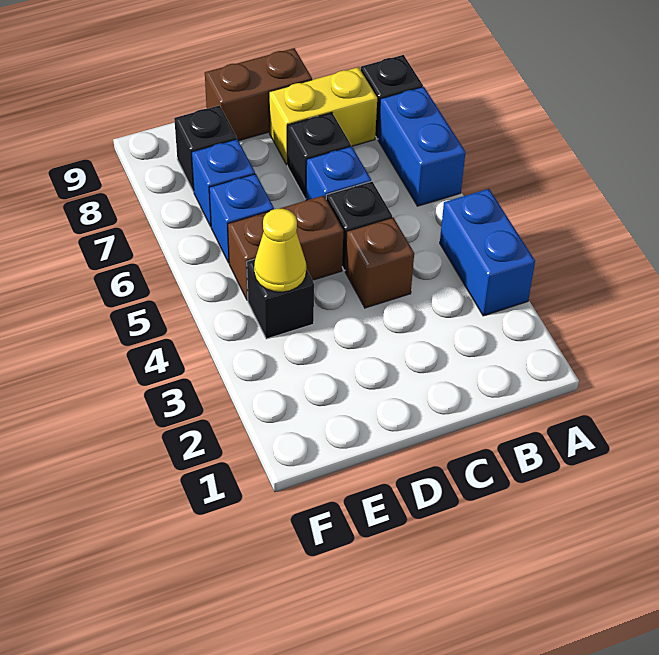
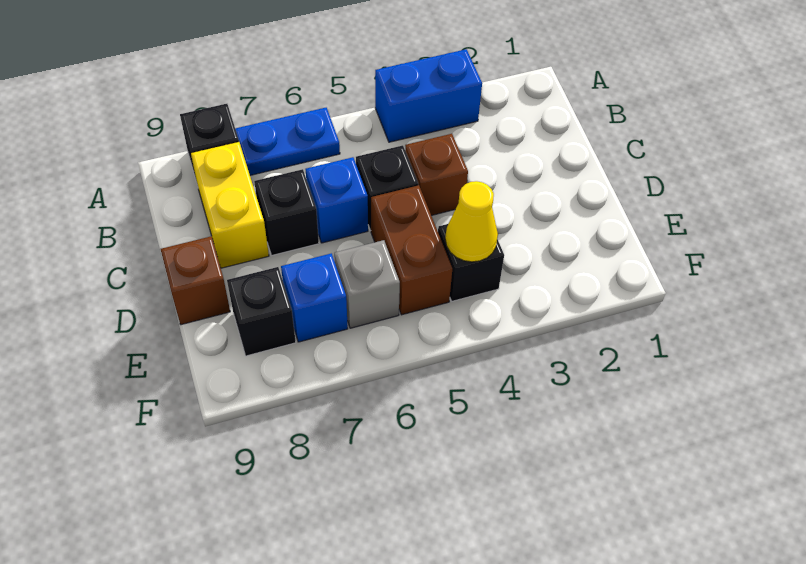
blue brick A6:A7 level 1 -> blue plate A6:A7 level 1
brown brick C9:D9 level 1 -> brown brick D9 level 1
blue brick E6 level 1 -> grey brick E6 level 1

